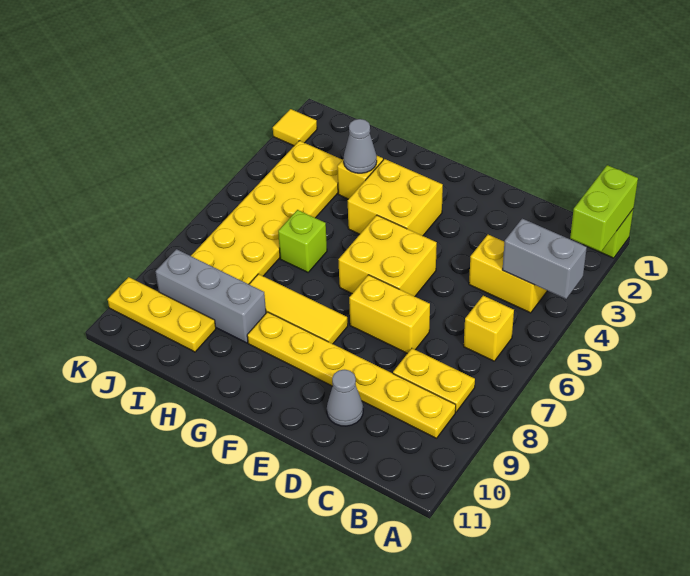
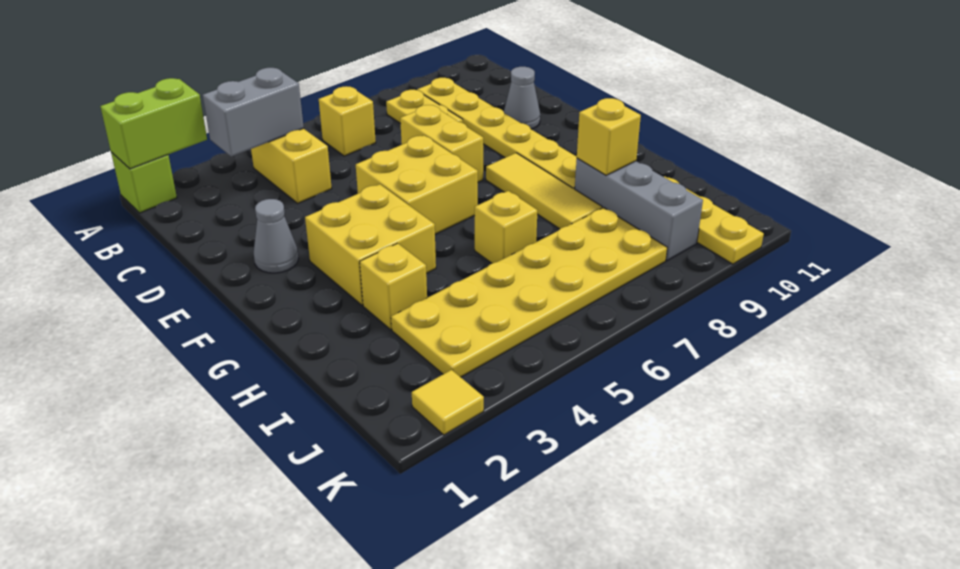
grey brick A4:B4 level 2 -> grey brick B3:B4 level 2
grey cone H3 level 2 -> grey cone E2 level 1
lime brick H6 level 1 -> yellow brick H6 level 1
none -> yellow brick H9 level 2

